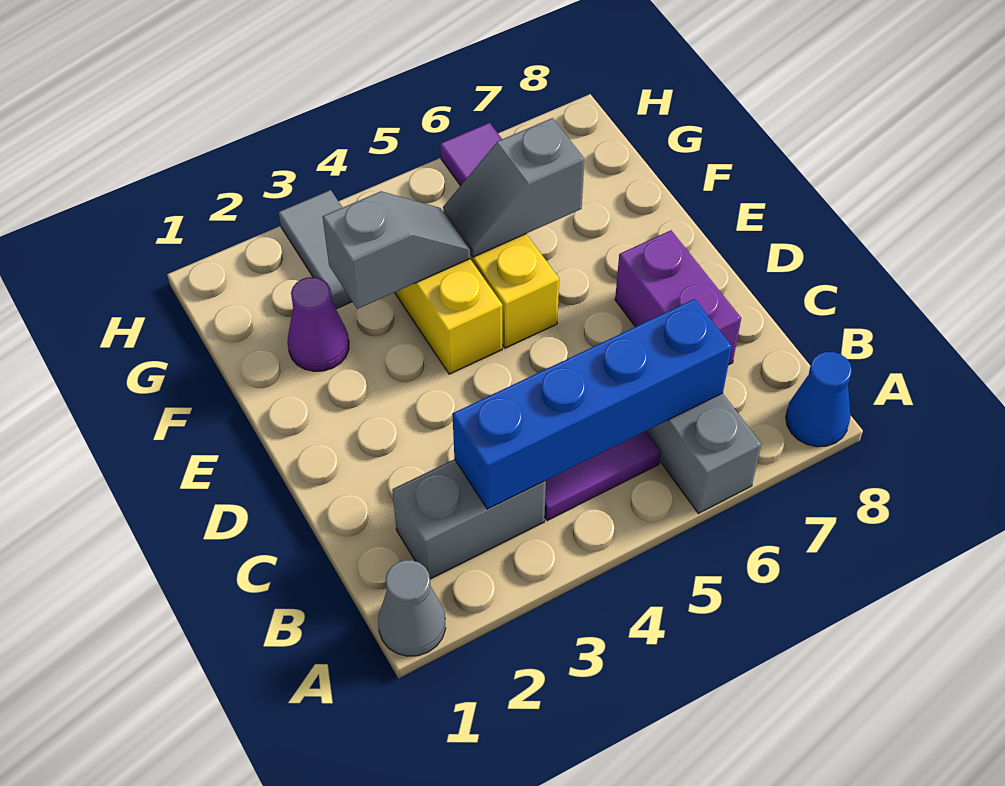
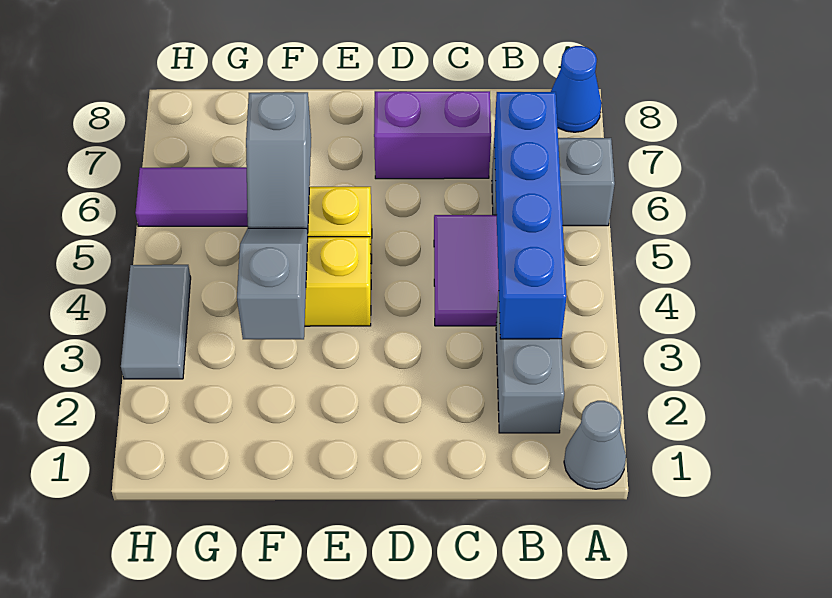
purple cone F2 level 1 -> none
grey tile G3:H3 level 1 -> grey tile H3:H4 level 1

